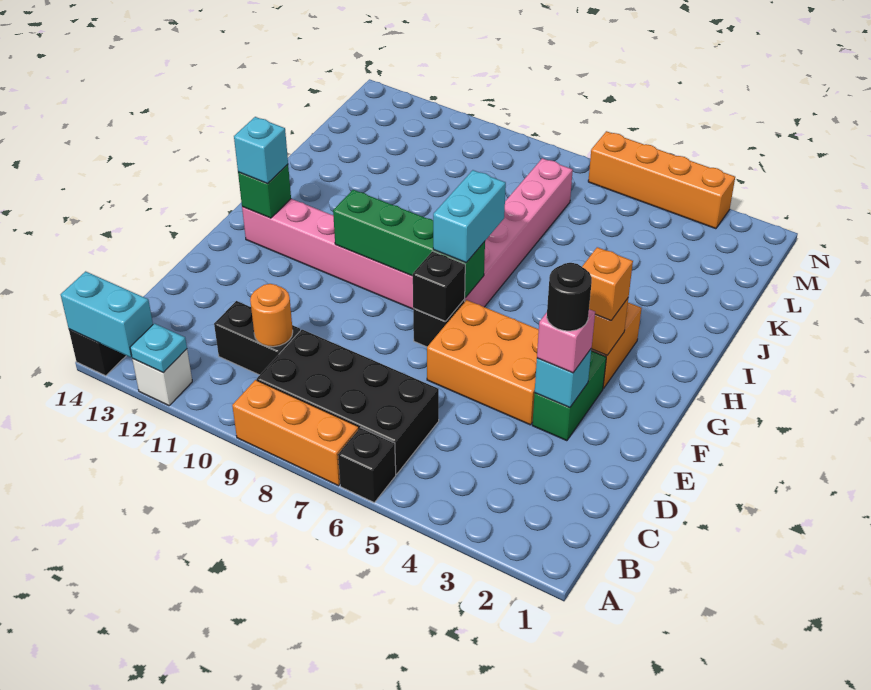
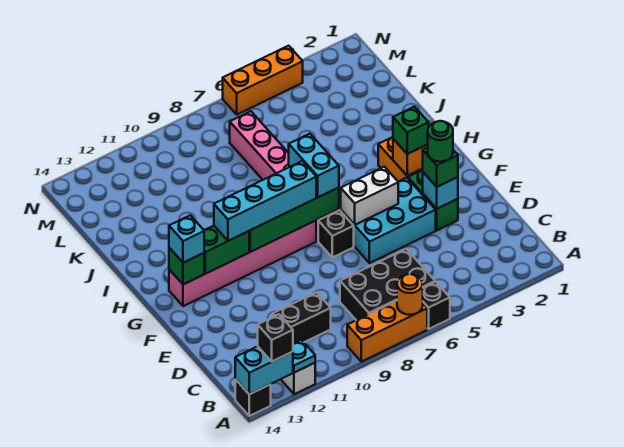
black brick B6:C9 level 1 -> black brick B6:C8 level 1
orange round brick C10 level 2 -> orange round brick A7 level 2
pink brick E3 level 3 -> green brick E3 level 3
black round brick E3 level 4 -> green round brick E3 level 4
orange brick E4:F6 level 1 -> cyan brick E4:F6 level 1
none -> white brick F5:F6 level 2
black brick F7 level 2 -> black brick A13 level 3
orange brick G3 level 3 -> green brick G3 level 3
none -> cyan brick G8:G11 level 3
none -> green brick G11:G12 level 2
orange brick N3:N6 level 1 -> orange brick N4:N6 level 1

